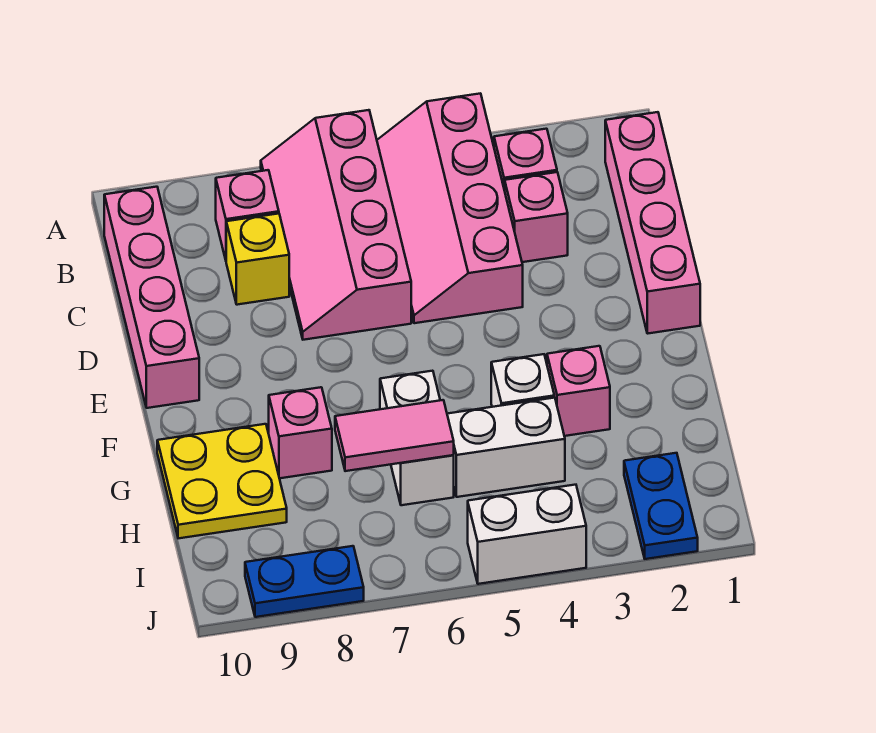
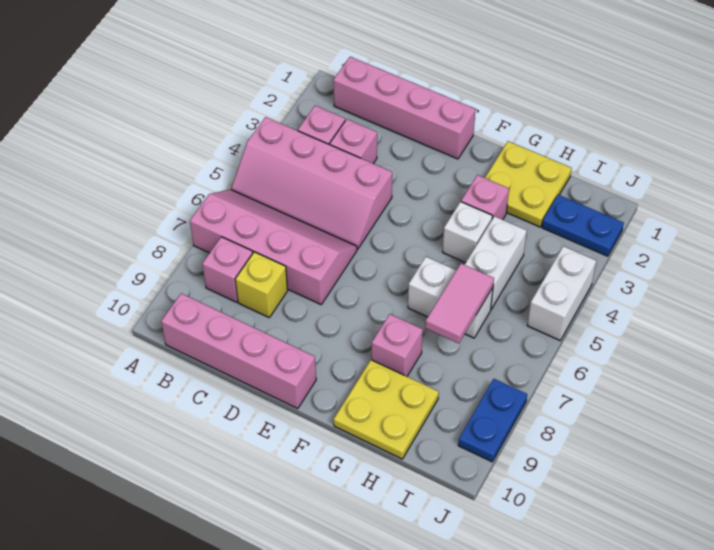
pink slope A6:D7 level 1 top 6 -> pink slope A6:D7 level 1 top 7
none -> yellow plate G1:H2 level 1

